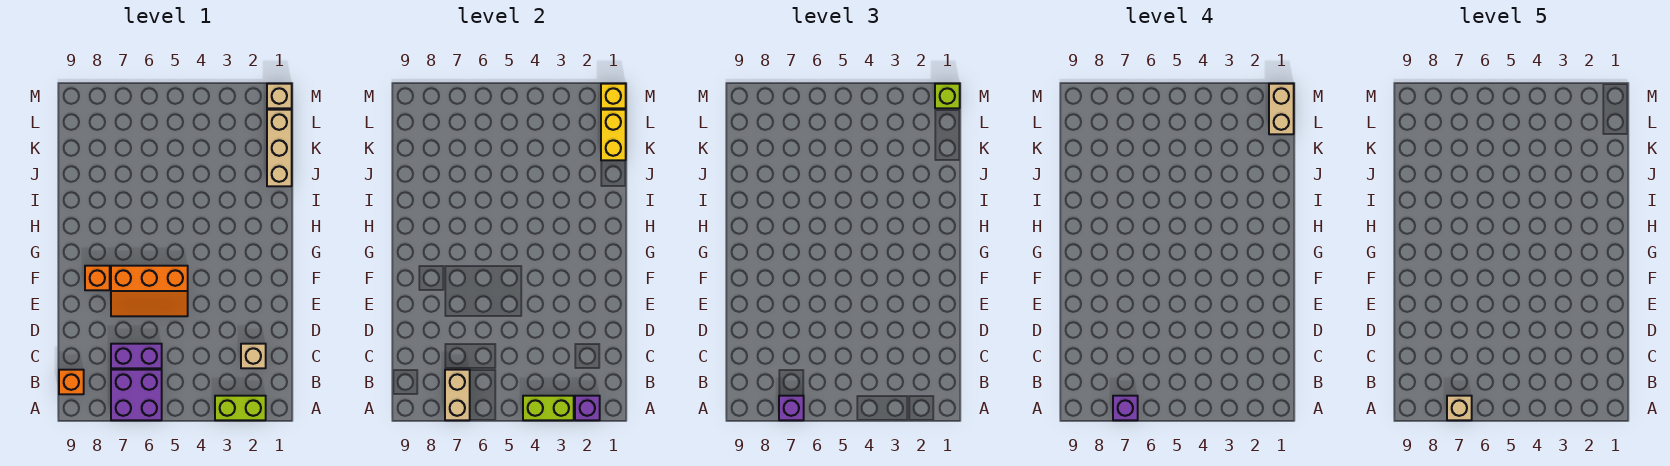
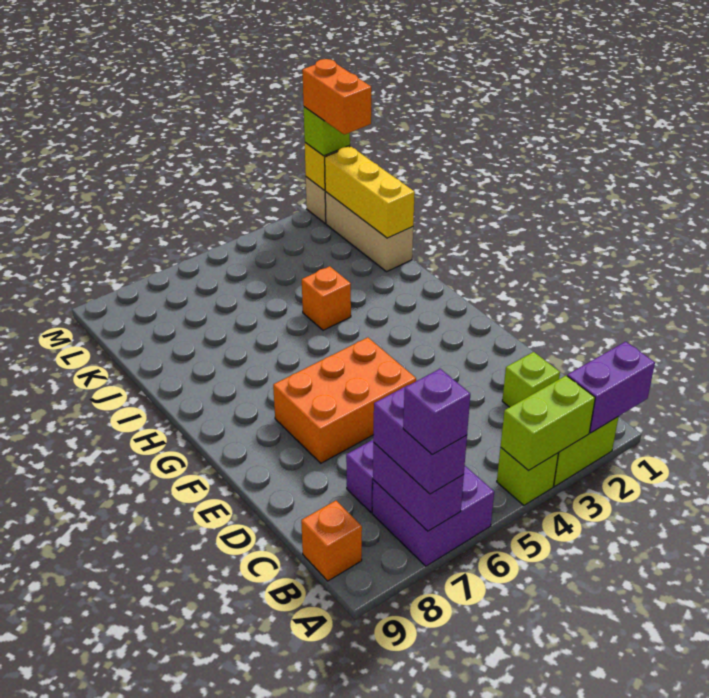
purple brick A2 level 2 -> purple brick A1:A2 level 2
none -> lime brick A4 level 1
tan brick A7:B7 level 2 -> purple brick A7:B7 level 2
purple brick A7 level 3 -> purple brick A7:B7 level 3
tan brick A7 level 5 -> none
tan brick C2 level 1 -> lime brick C2 level 1
orange slope E5:F7 level 1 top F -> orange brick E5:F7 level 1
orange brick F8 level 1 -> orange brick I4 level 1
yellow brick K1:L1 level 2 -> yellow brick J1:L1 level 2
tan brick L1:M1 level 4 -> orange brick L1:M1 level 4

